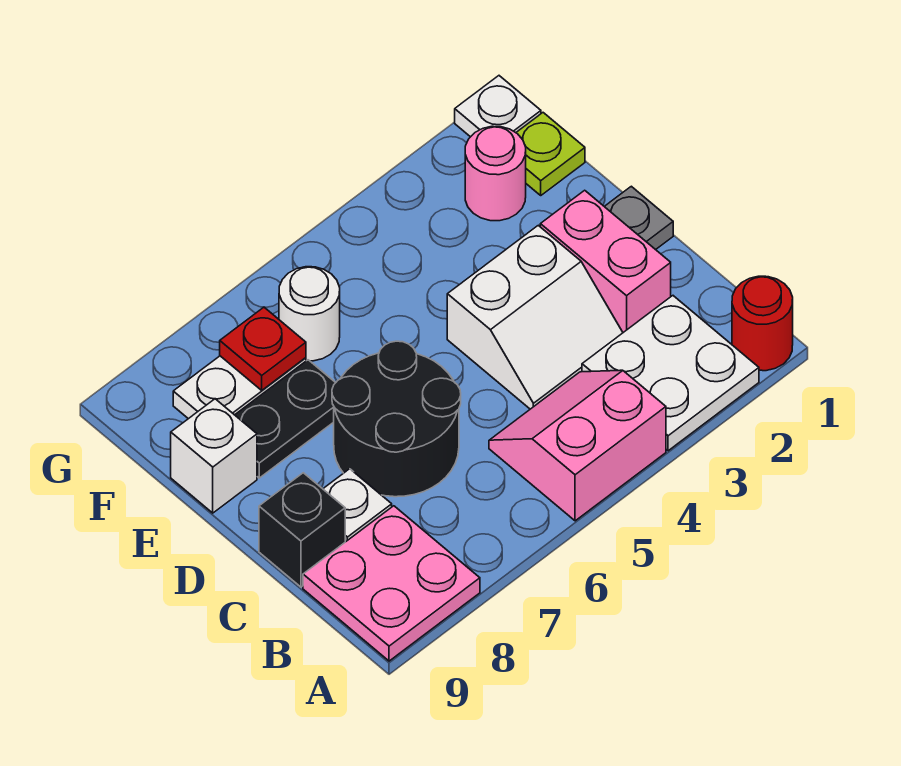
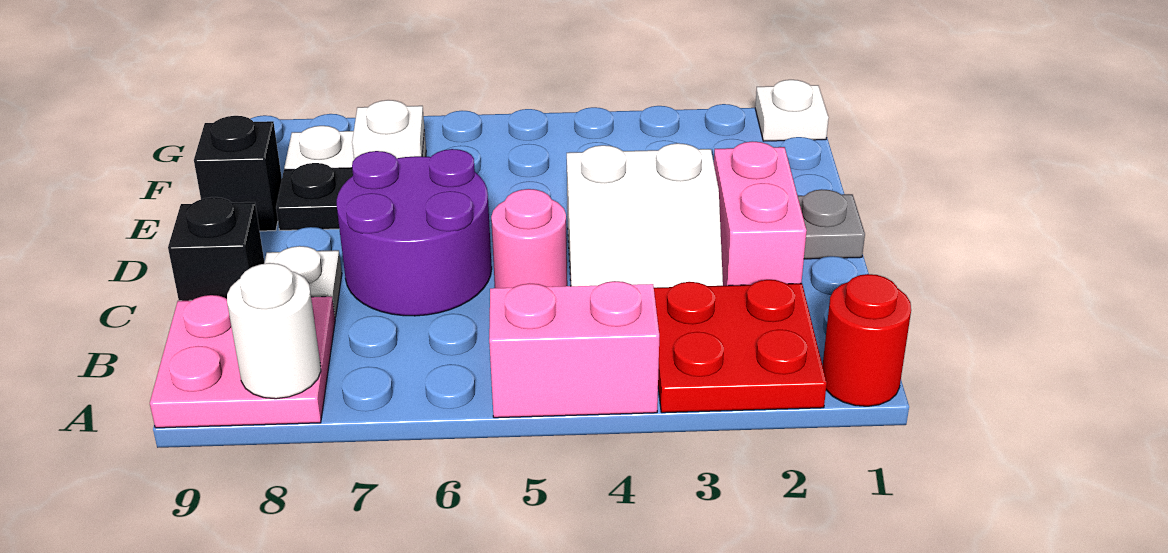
white plate A2:B3 level 1 -> red plate A2:B3 level 1
black round brick C6:D7 level 1 -> purple round brick C6:D7 level 1
white brick E9 level 1 -> black brick E9 level 1
lime plate F1 level 1 -> none
pink round brick F2 level 1 -> pink round brick C5 level 1
white round brick F6 level 1 -> white round brick A8 level 2
red plate F7 level 2 -> white plate F7 level 2

